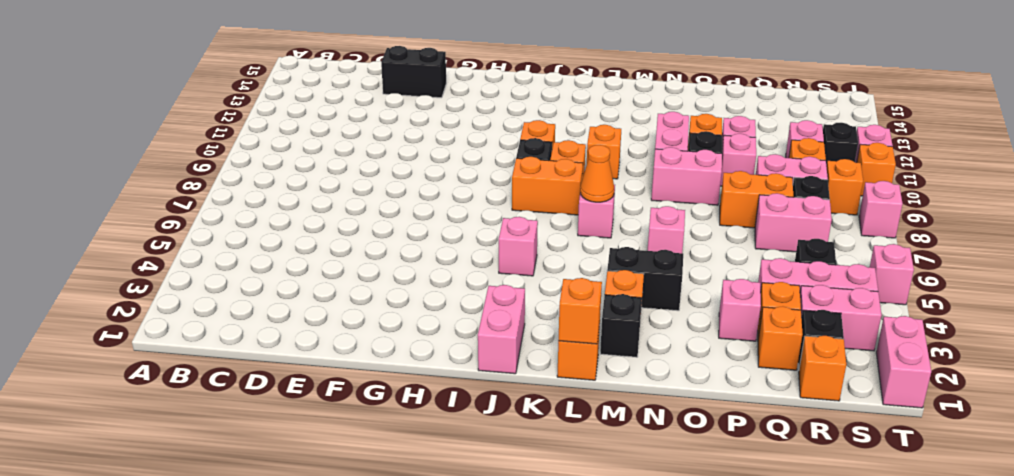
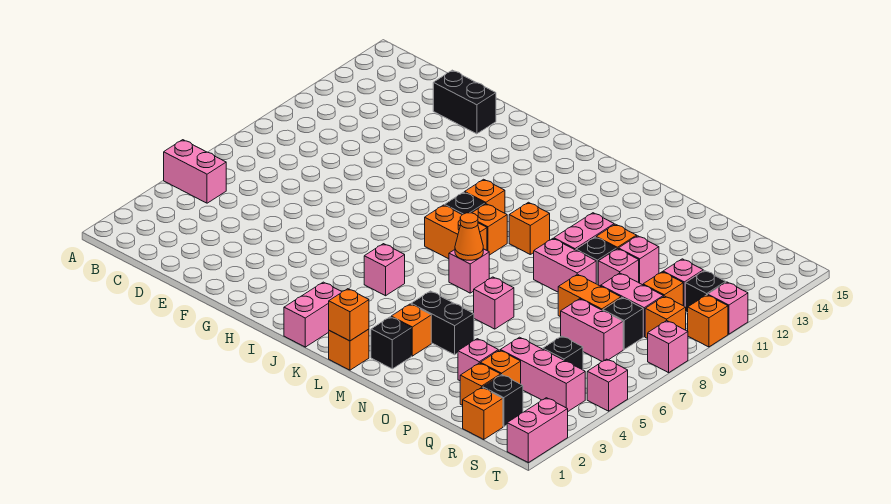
pink brick R3:S3 level 1 -> pink brick A5:B5 level 1

